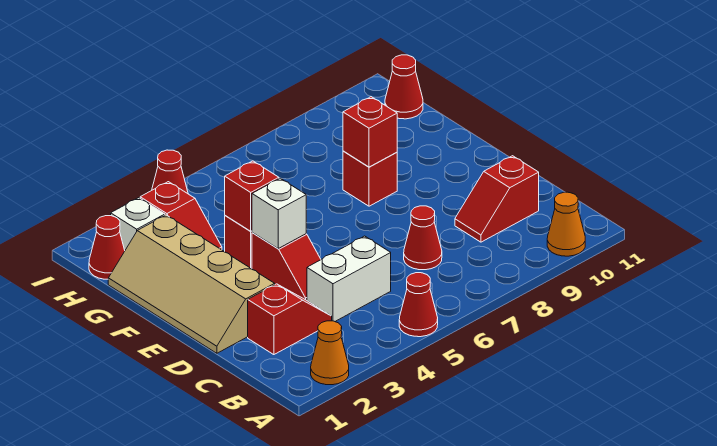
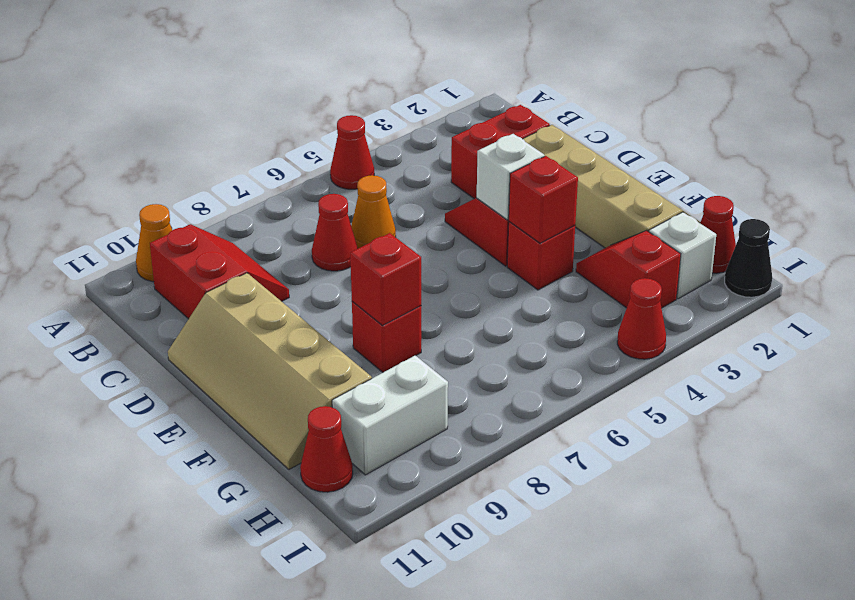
orange cone A2 level 1 -> orange cone C6 level 1
red slope C2:C3 level 1 top 2 -> red brick C2:C3 level 1
white brick C4:C5 level 1 -> white brick H9:H10 level 1
red slope C9:C10 level 1 top 10 -> red slope B9:C10 level 1 top 10
none -> tan slope D10:G11 level 1 top 10
none -> black cone I1 level 1

